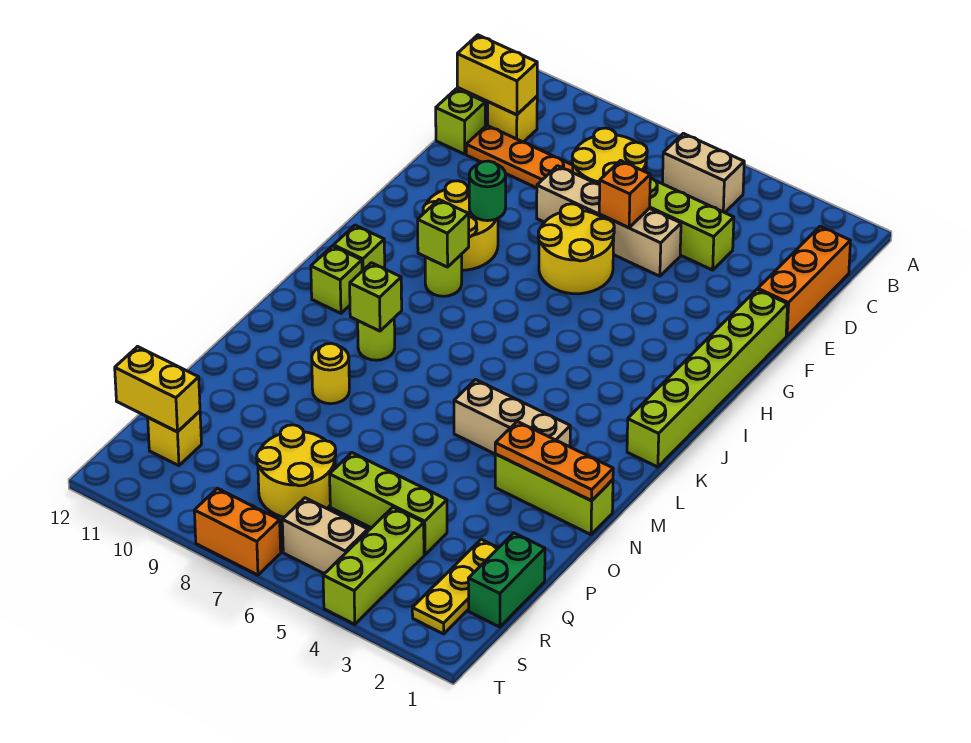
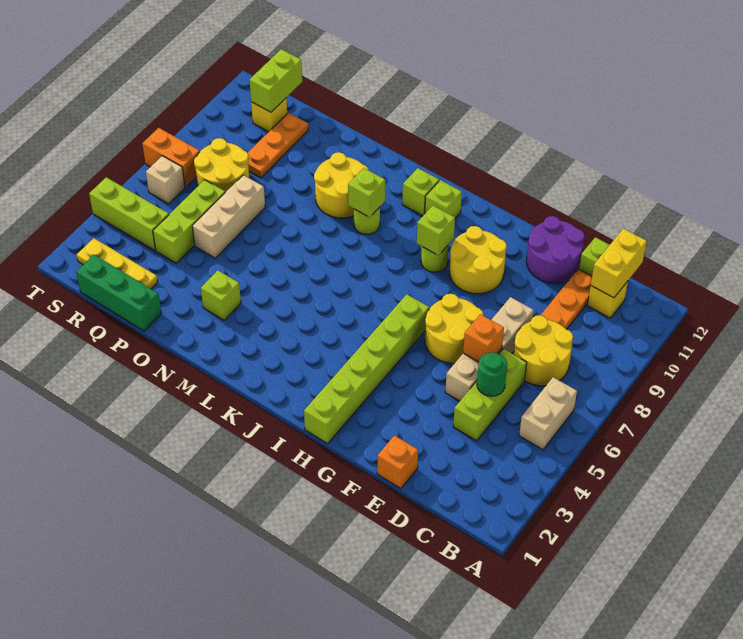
orange brick C1:E1 level 1 -> orange brick E1 level 1
none -> purple round brick E11:F12 level 1
lime brick F1:K1 level 1 -> lime brick H1:H6 level 1
green round brick G9 level 2 -> green round brick D5 level 2
tan brick M3:M5 level 1 -> tan brick P5:P7 level 1
lime brick N1:N3 level 1 -> lime brick N3 level 1
orange plate N1:N3 level 2 -> orange plate Q9:Q11 level 1
yellow round brick N9 level 1 -> yellow round brick M9:N10 level 1
green brick Q1:R1 level 1 -> green brick P1:R1 level 1
yellow brick R11:R12 level 2 -> lime brick R11:R12 level 2
tan brick S5:S6 level 1 -> tan brick S6 level 1
orange brick T7:T8 level 1 -> orange brick S7:T7 level 1

